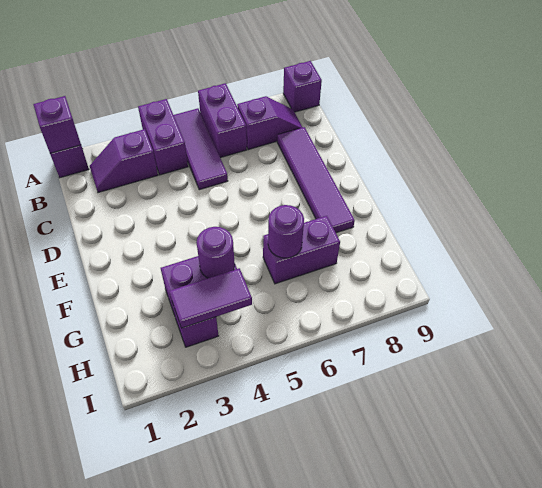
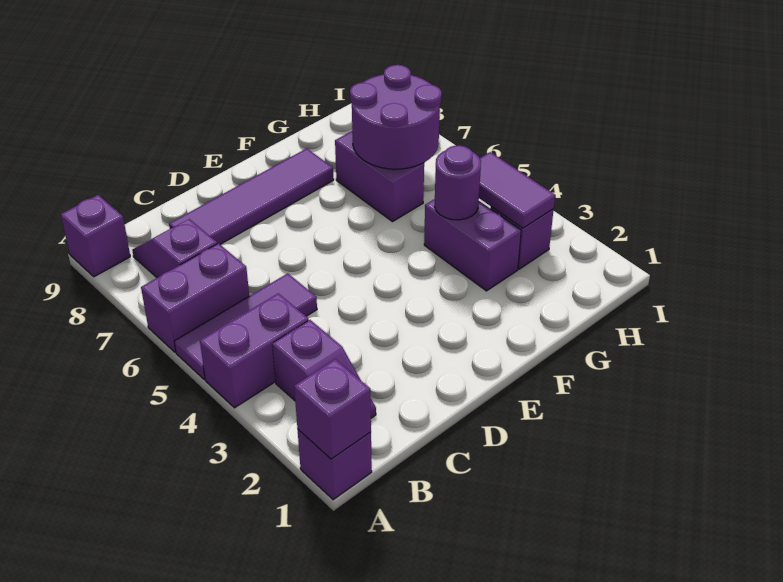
purple round brick G6 level 2 -> purple round brick G6:H7 level 2

